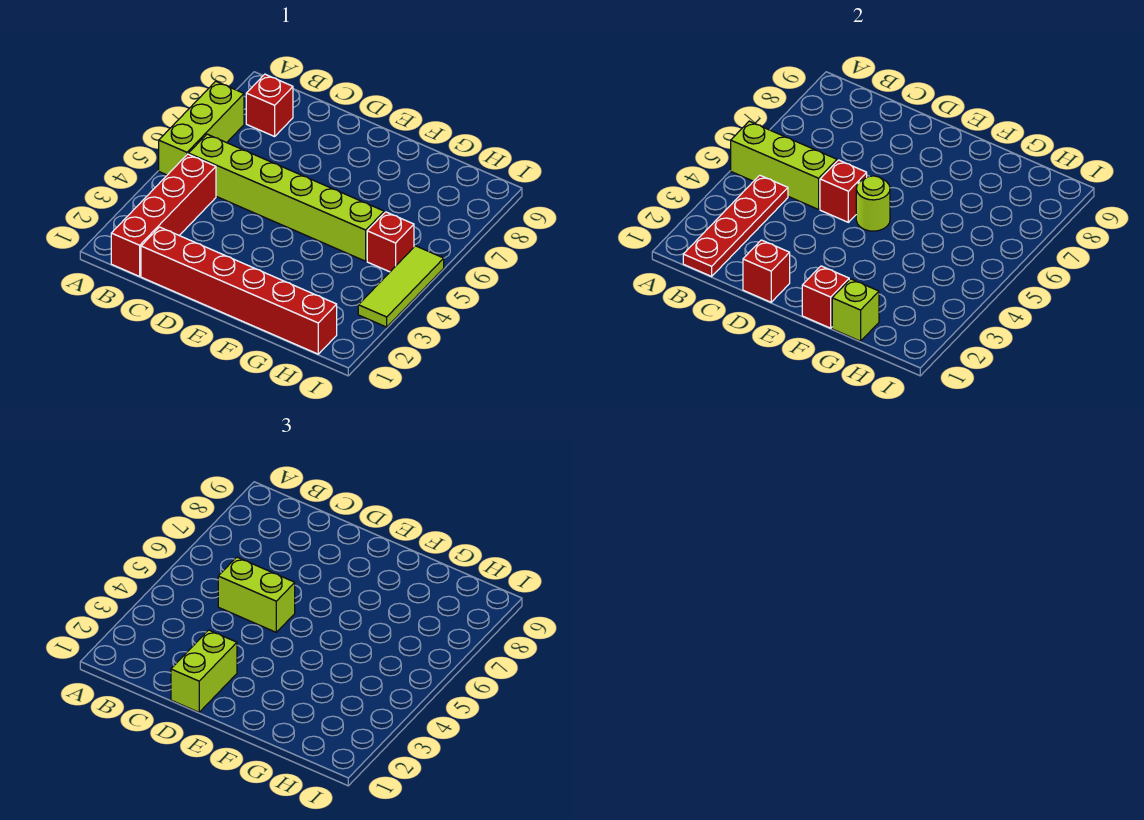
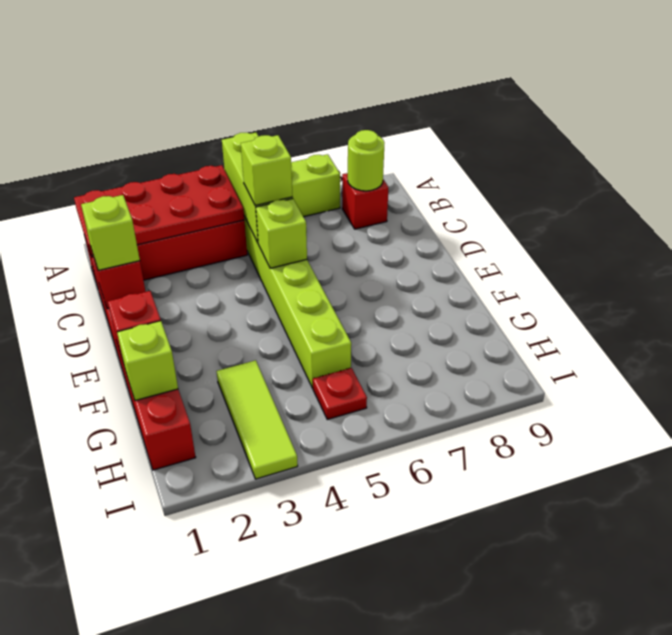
red plate B1:B4 level 2 -> red plate A1:B4 level 2
lime brick C5:D5 level 3 -> lime brick C5 level 3
lime brick D1:D2 level 3 -> lime brick D1 level 3
red brick D5 level 2 -> lime brick D5 level 2
lime round brick E5 level 2 -> lime round brick B8 level 2
red brick H5 level 1 -> red plate H5 level 1
lime tile I3:I5 level 1 -> lime tile G3:I3 level 1

